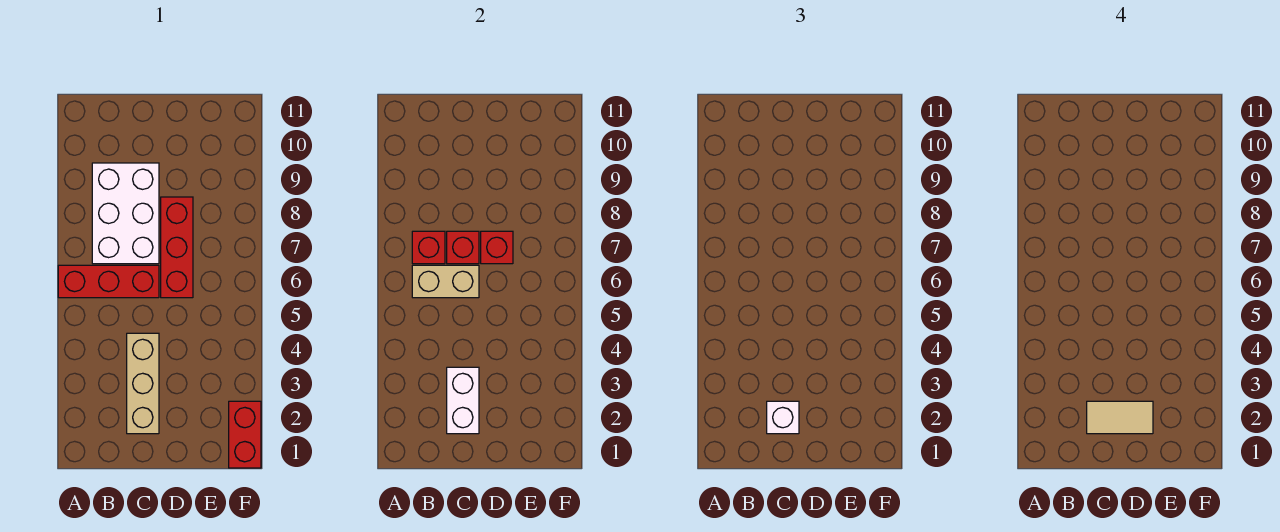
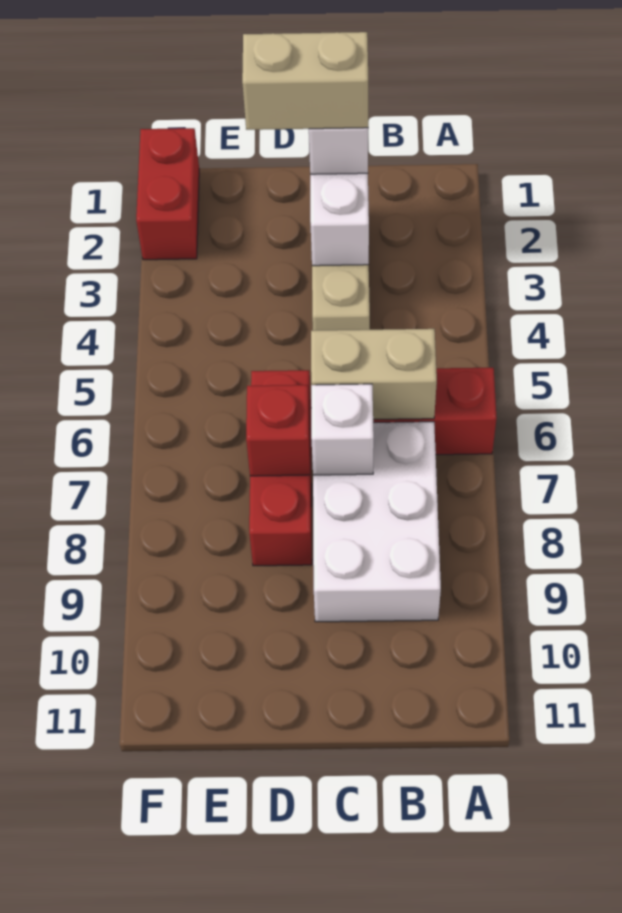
red brick B7 level 2 -> none
tan tile C2:D2 level 4 -> tan brick C2:D2 level 4
red brick C7 level 2 -> white brick C7 level 2

